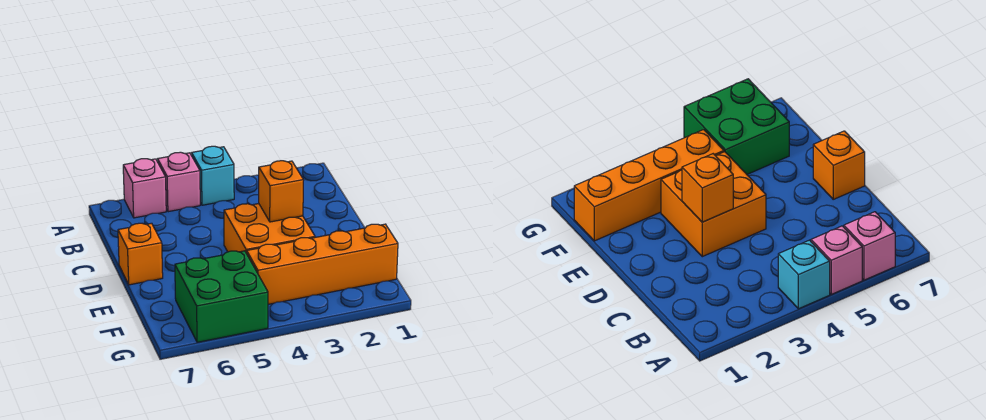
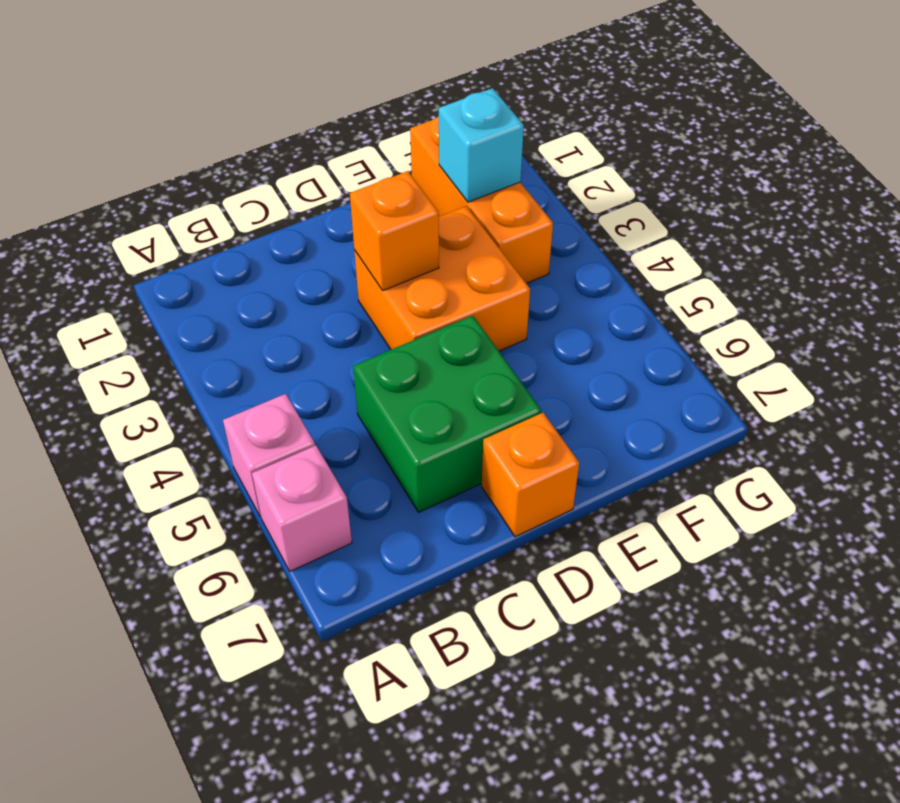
cyan brick A4 level 1 -> cyan brick F2 level 2
orange brick F1:F4 level 1 -> orange brick F1:F3 level 1
green brick F5:G6 level 1 -> green brick C5:D6 level 1

